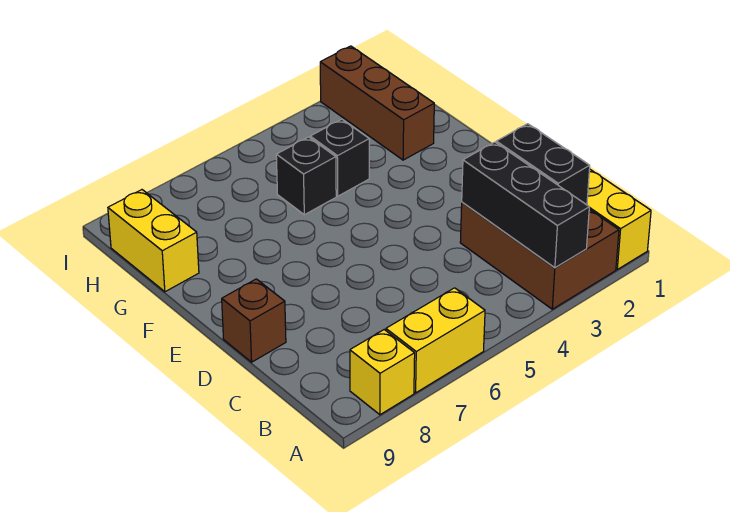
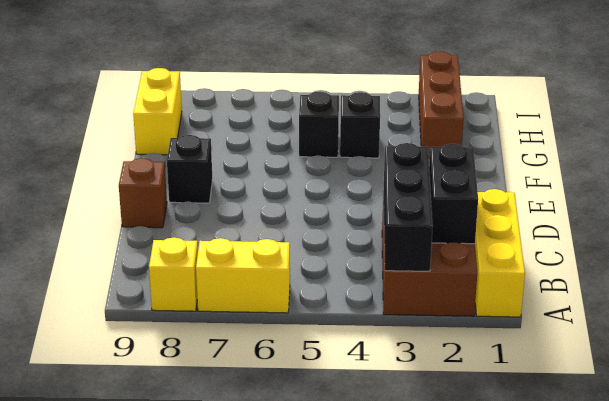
none -> black brick E8 level 1

